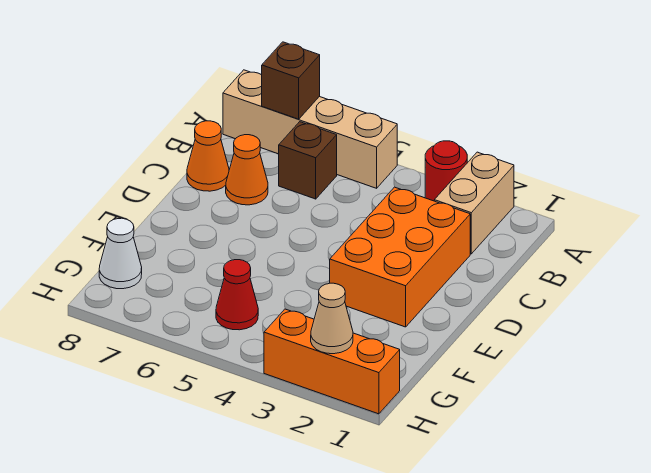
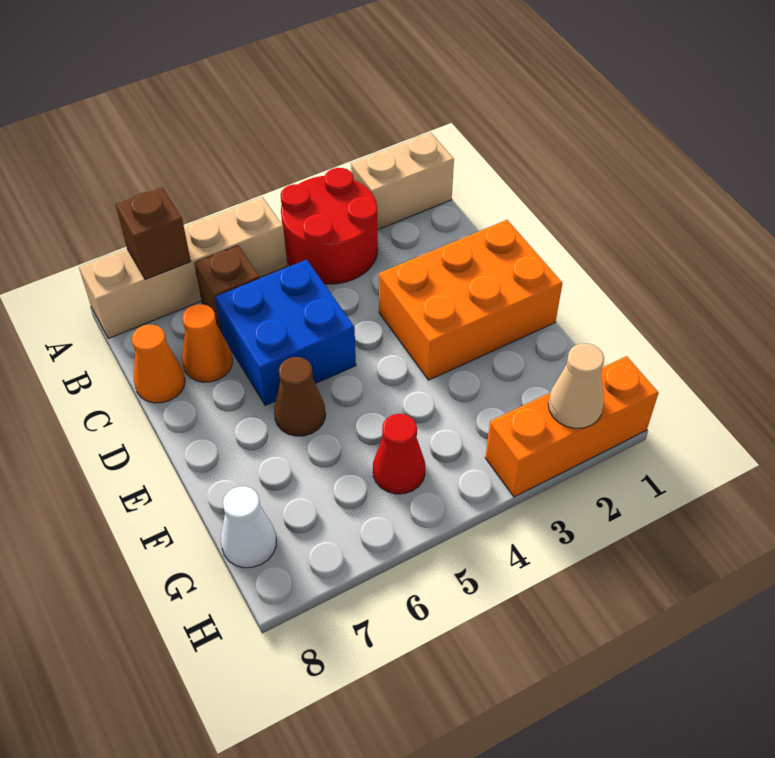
tan brick A2:B2 level 1 -> tan brick A1:A2 level 1
red round brick A3 level 1 -> red round brick A3:B4 level 1
orange brick C2:E3 level 1 -> orange brick D1:E3 level 1
none -> blue brick C5:D6 level 1
none -> brown cone E6 level 1

